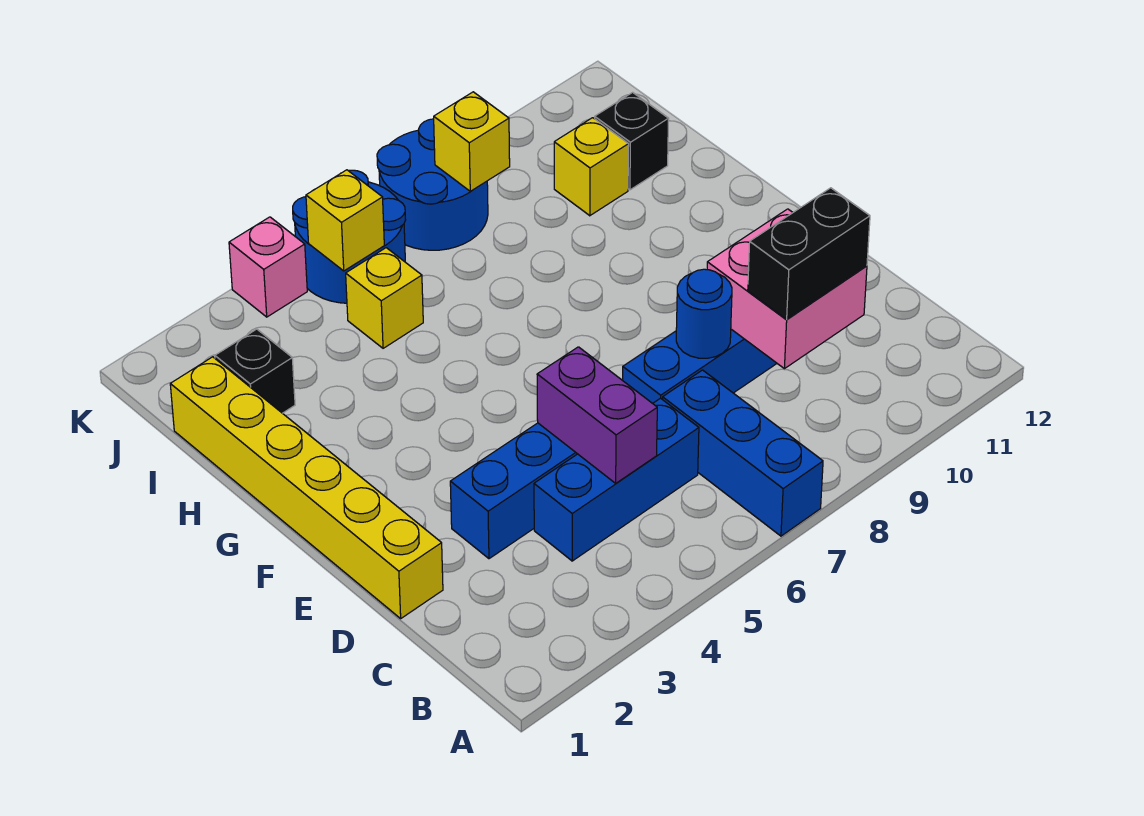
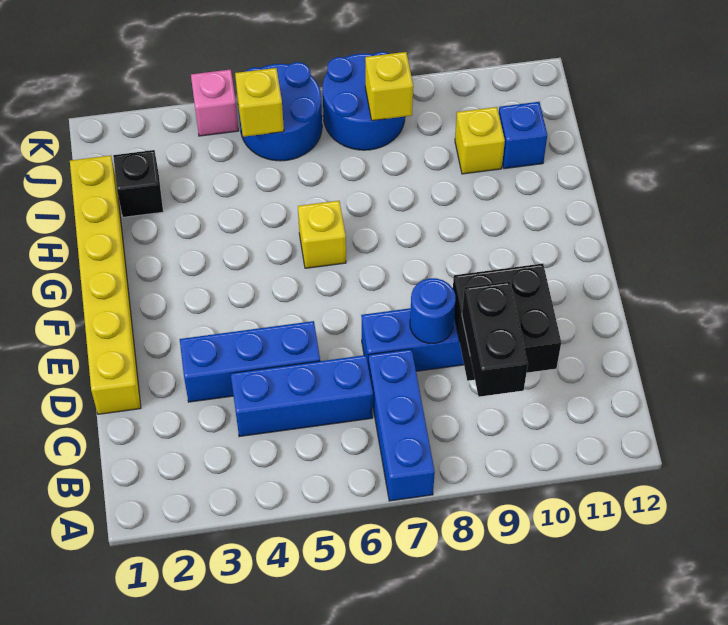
purple brick C5:D5 level 2 -> none
pink brick C9:D10 level 2 -> black brick C9:D10 level 2
black brick C9:C10 level 3 -> black brick B9:C9 level 3
yellow brick I5 level 1 -> yellow brick G6 level 1
black brick I11 level 1 -> blue brick I11 level 1

